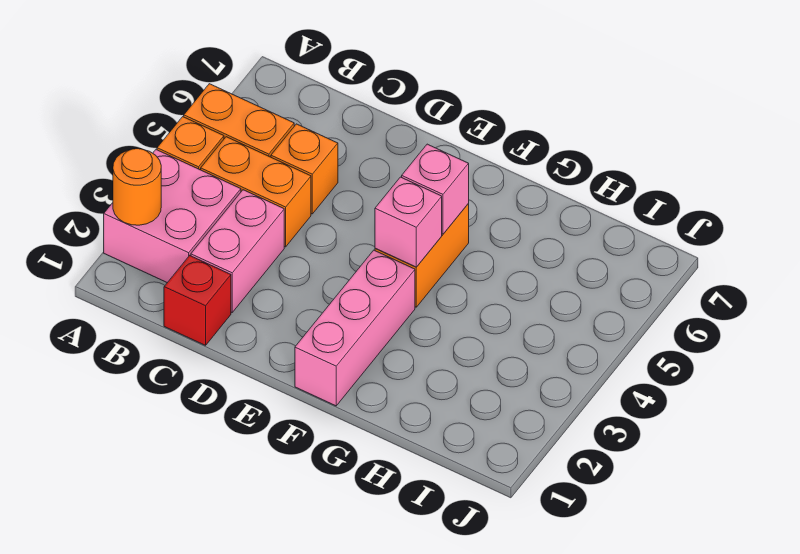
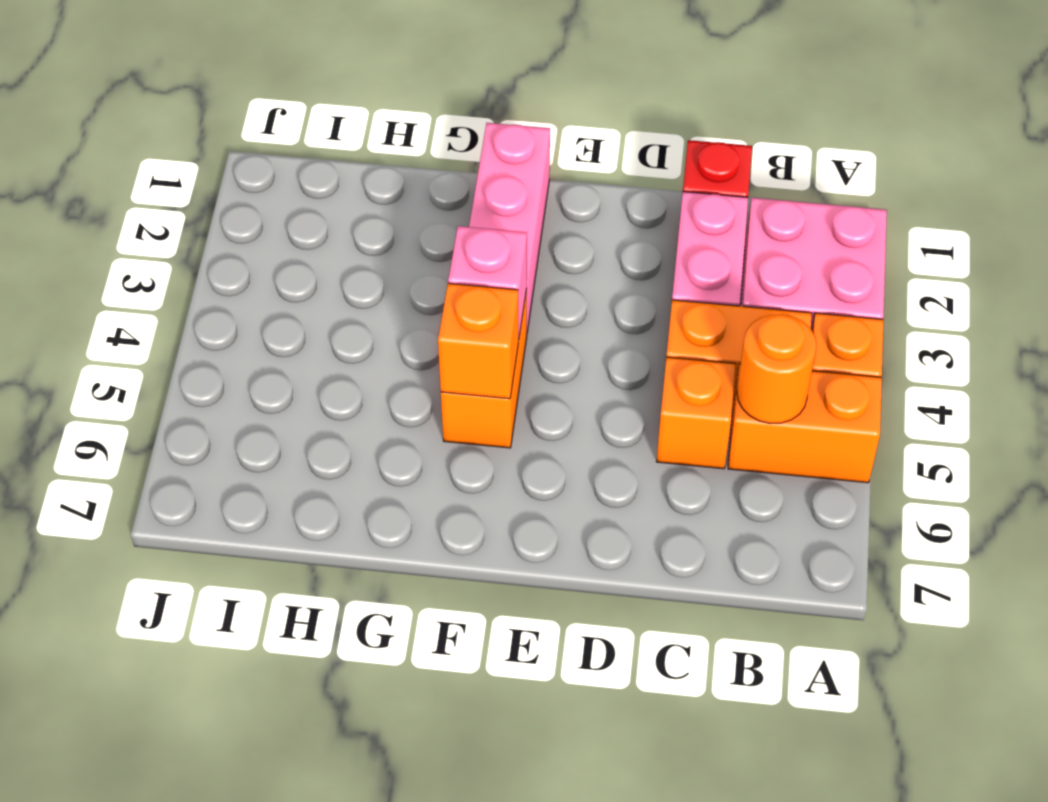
orange round brick A2 level 2 -> orange round brick B5 level 2
pink brick F5 level 2 -> orange brick F5 level 2

